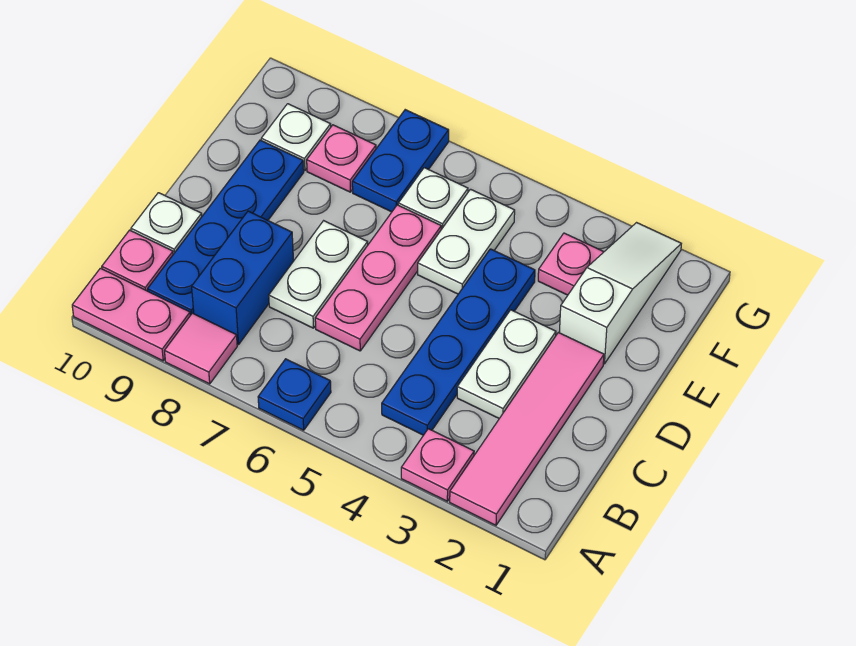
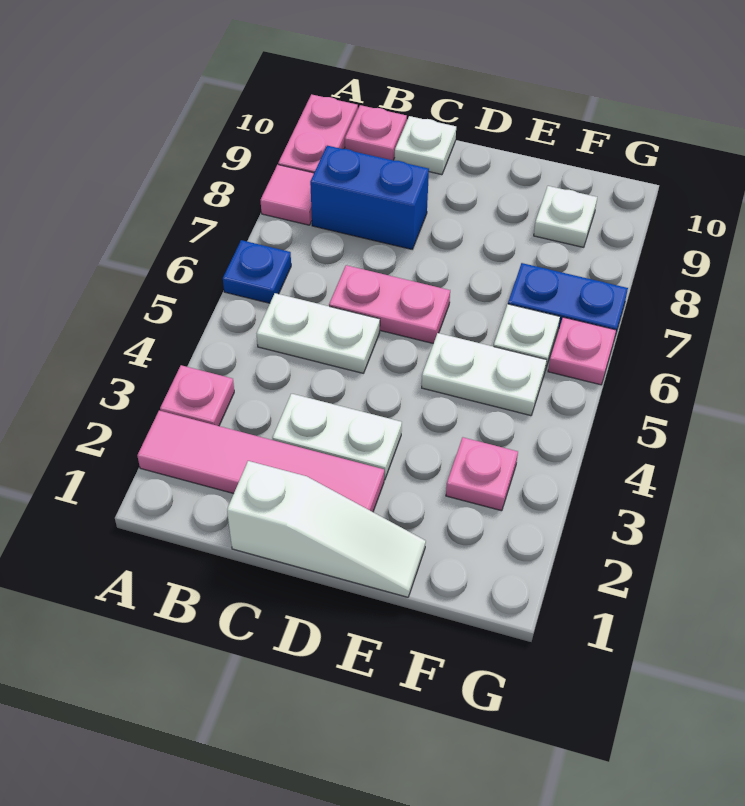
blue plate B4:E4 level 1 -> none
blue plate B9:E9 level 1 -> none
pink plate C6:E6 level 1 -> pink plate C6:D6 level 1
white plate C7:D7 level 1 -> white plate B5:C5 level 1
white slope E2:G2 level 1 top E -> white slope C1:E1 level 1 top C
pink plate F8 level 1 -> pink plate G6 level 1

